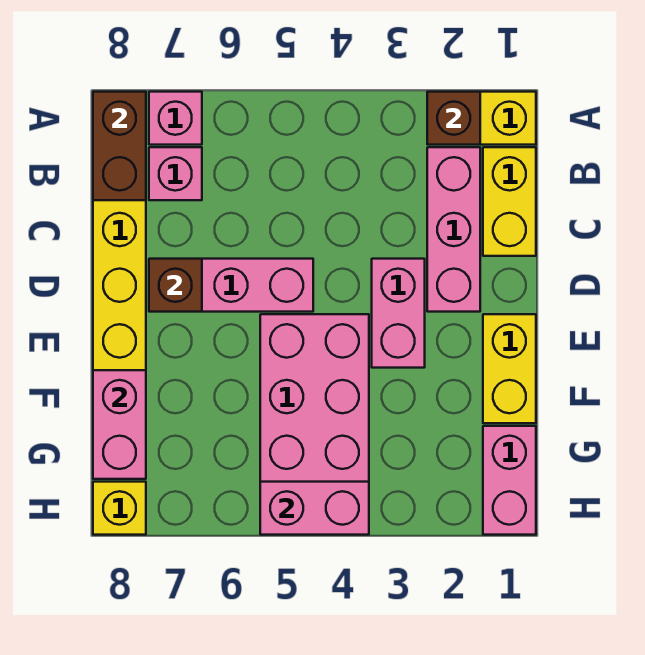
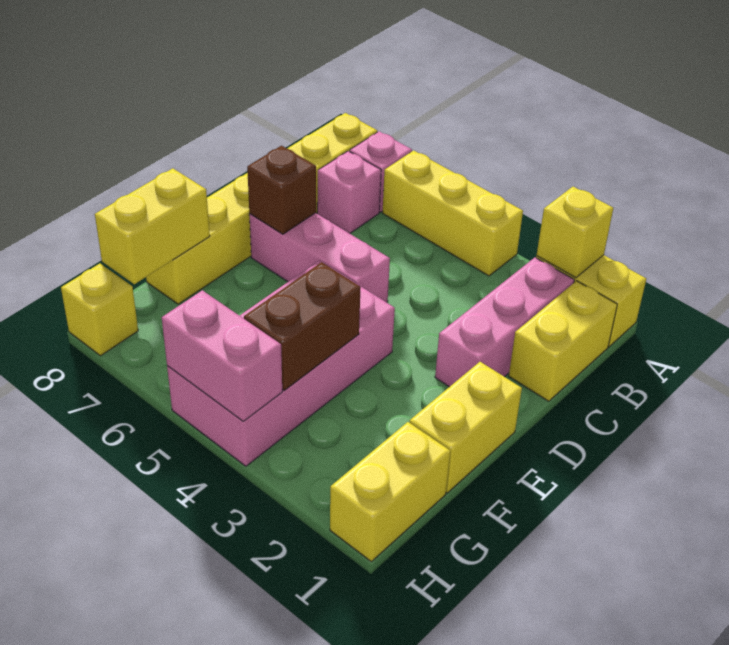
brown brick A2 level 2 -> yellow brick A2 level 2
none -> yellow brick A4:A6 level 1
brown brick A8:B8 level 2 -> brown brick F4:G4 level 2
pink brick D3:E3 level 1 -> none
pink brick F8:G8 level 2 -> yellow brick F8:G8 level 2
pink brick G1:H1 level 1 -> yellow brick G1:H1 level 1

